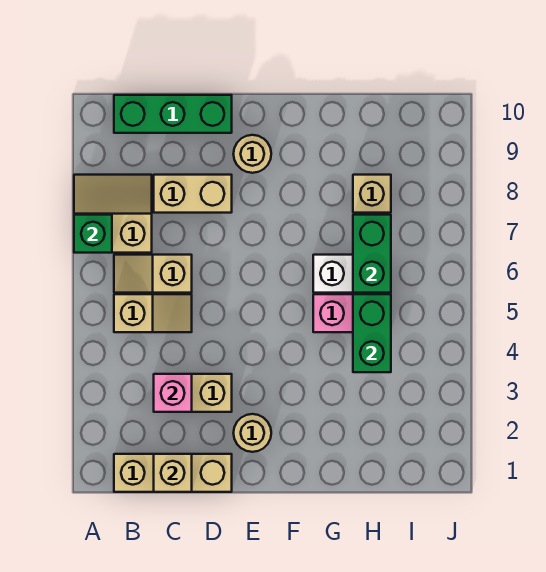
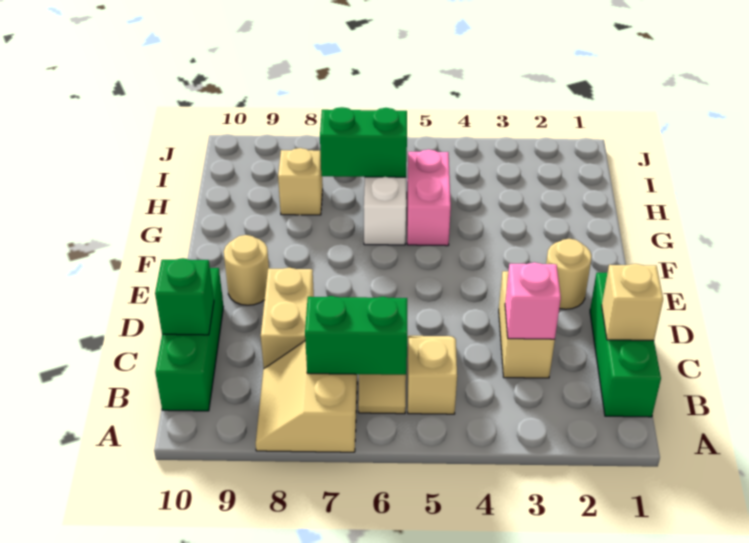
green brick A7 level 2 -> green brick C10 level 2
tan brick B1:D1 level 1 -> green brick B1:D1 level 1
green brick H4:H5 level 2 -> green brick B6:B7 level 2

